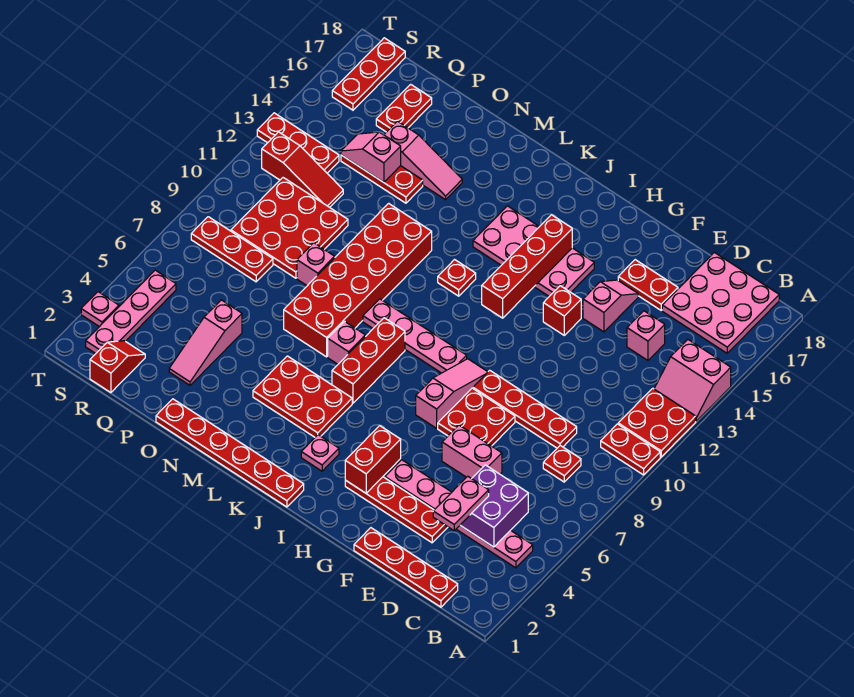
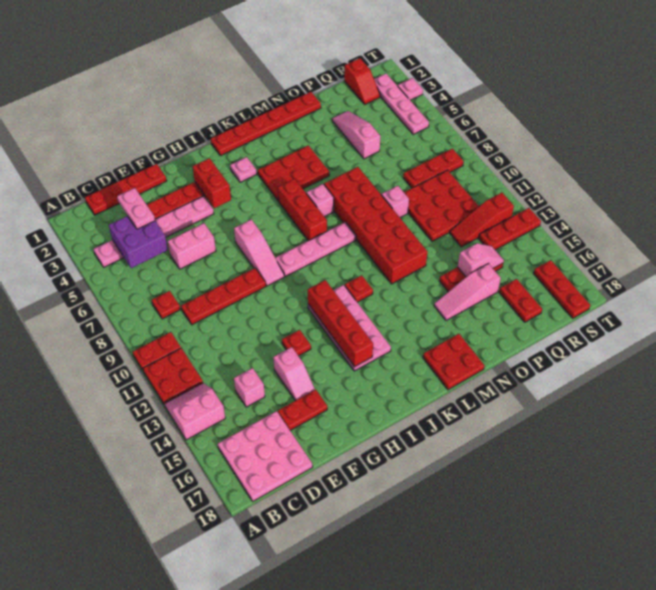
red plate F7:G8 level 1 -> red plate L17:M18 level 1
red brick G13 level 1 -> red plate G13 level 1
pink plate H14:K15 level 1 -> pink plate I12:J15 level 1

